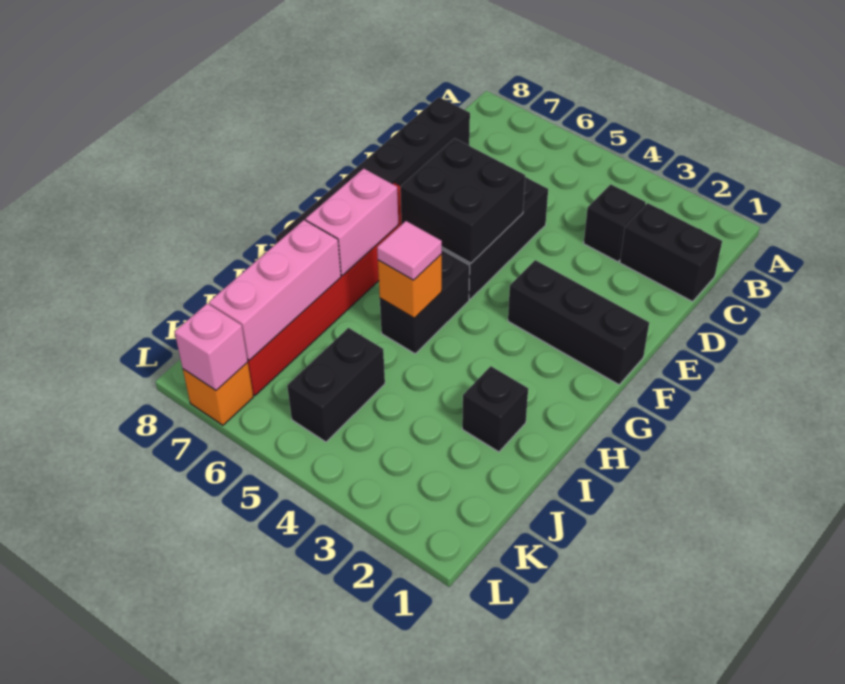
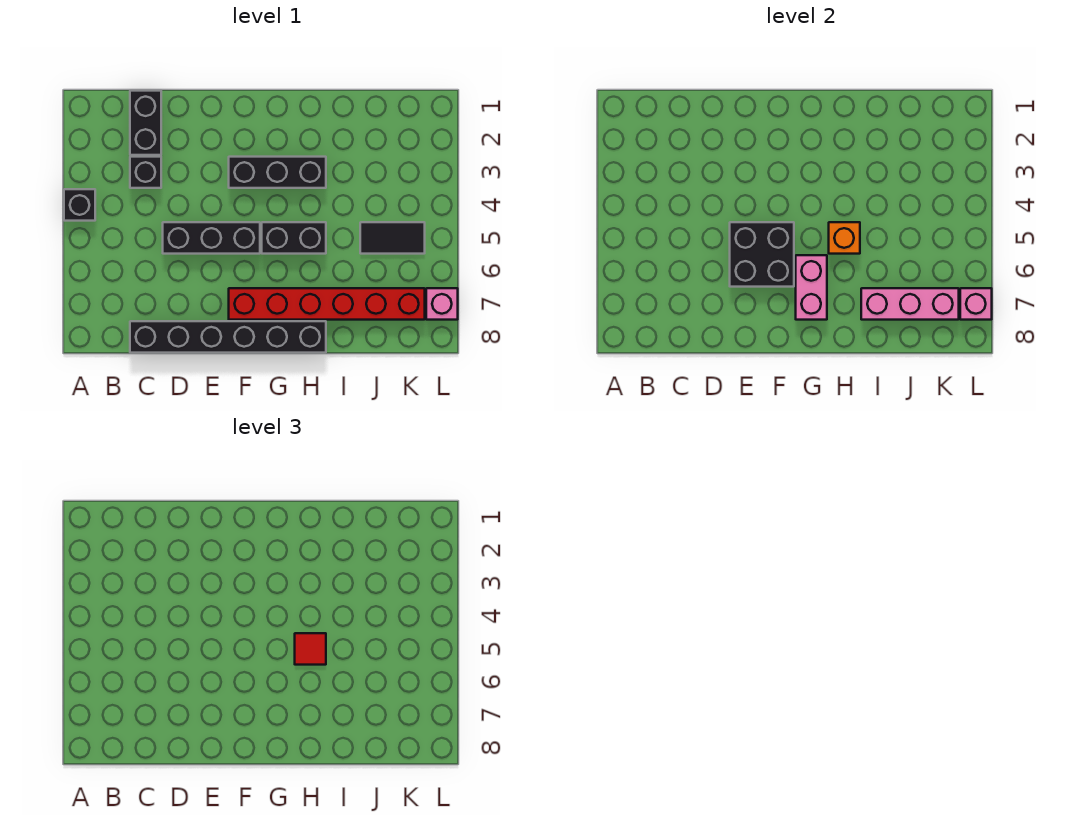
black brick F1:F3 level 1 -> black brick F3:H3 level 1
pink brick G7:H7 level 2 -> pink brick G6:G7 level 2
pink tile H5 level 3 -> red tile H5 level 3
black brick I2 level 1 -> black brick A4 level 1
black brick J5:K5 level 1 -> black tile J5:K5 level 1
orange brick L7 level 1 -> pink brick L7 level 1

